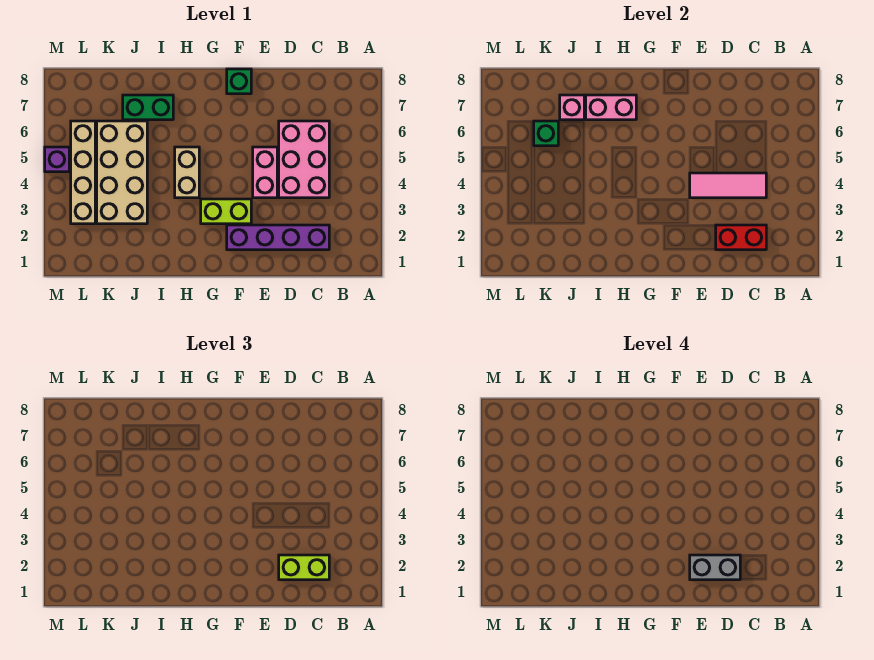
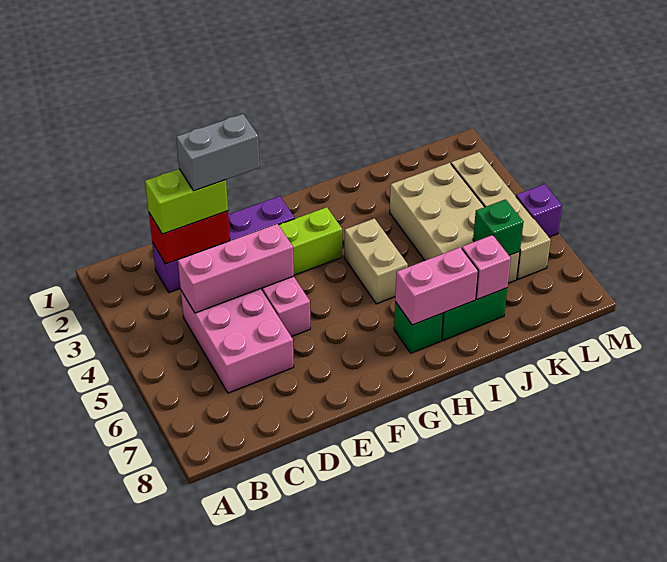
pink tile C4:E4 level 2 -> pink brick C4:E4 level 2
green brick F8 level 1 -> green brick H7 level 1

